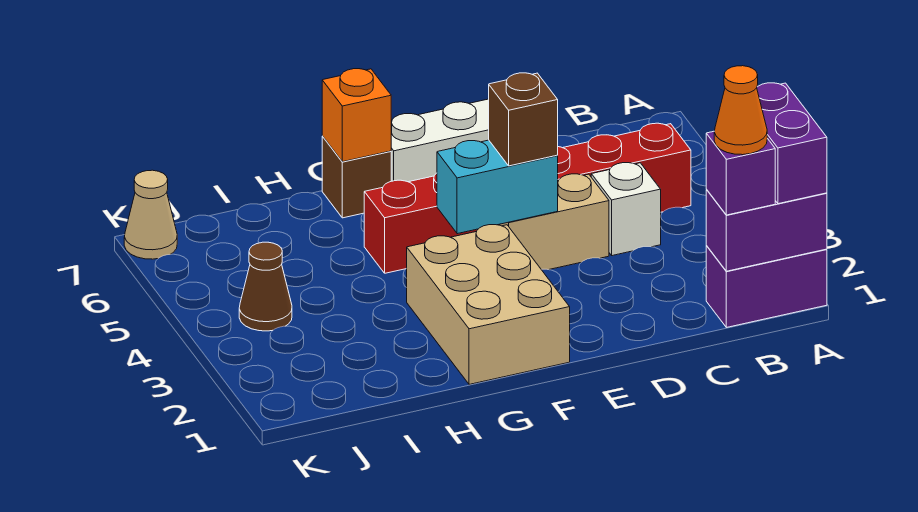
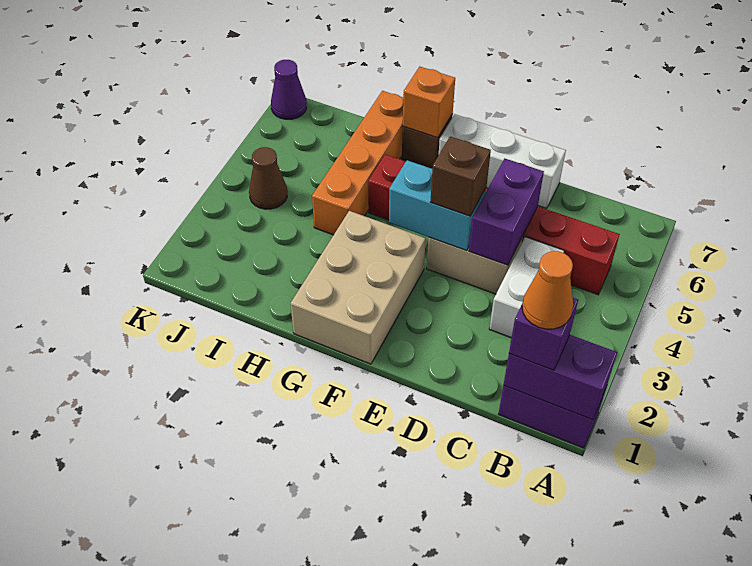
purple brick A1:A2 level 3 -> purple brick D4:D5 level 2
white brick C4 level 1 -> white brick C3:C4 level 1
none -> orange brick H4:H7 level 1
tan cone K7 level 1 -> purple cone K7 level 1

